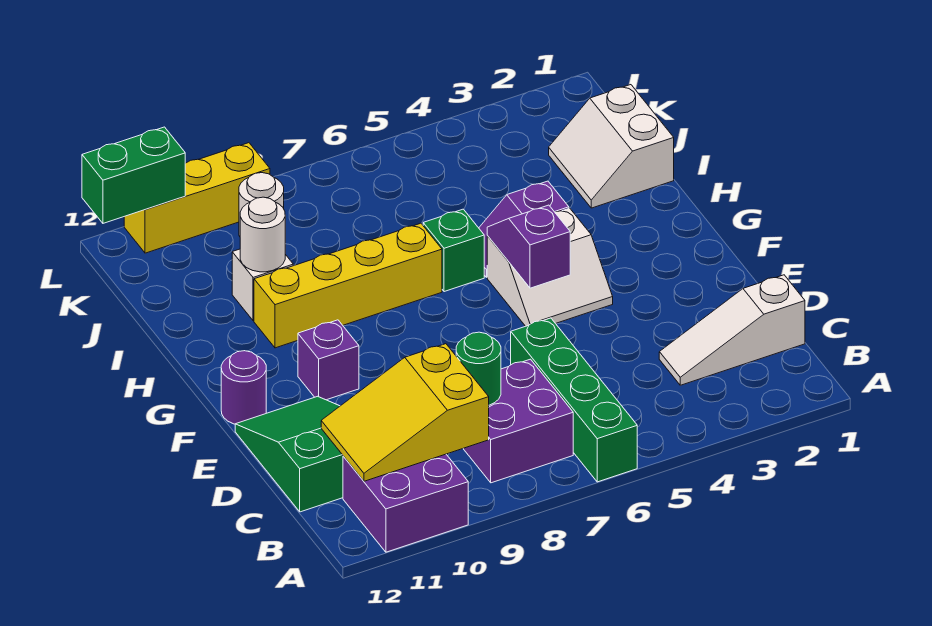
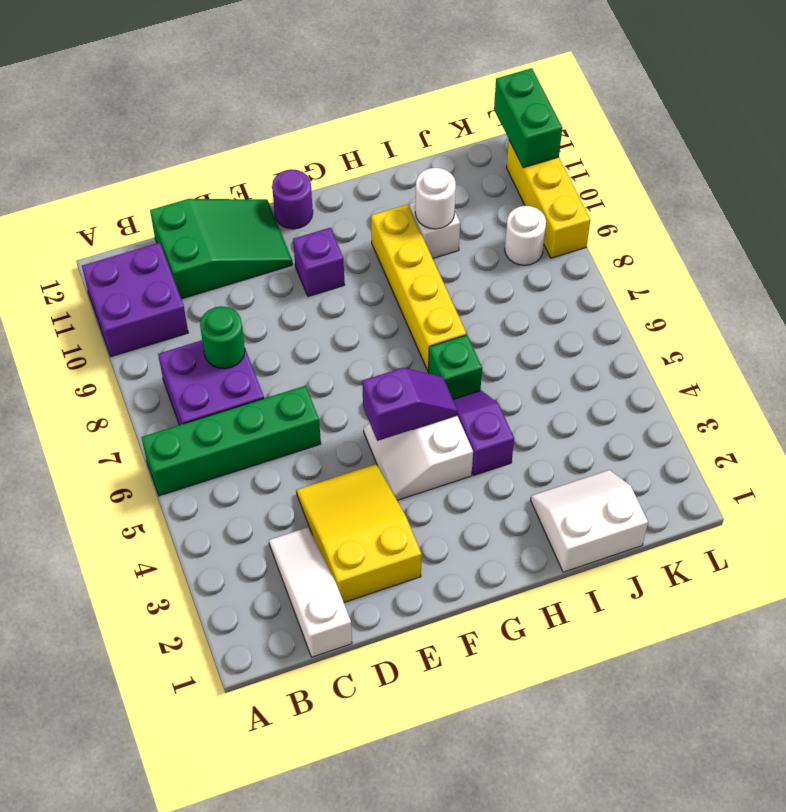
yellow slope B9:C11 level 2 top 9 -> yellow slope D2:E4 level 1 top 2

